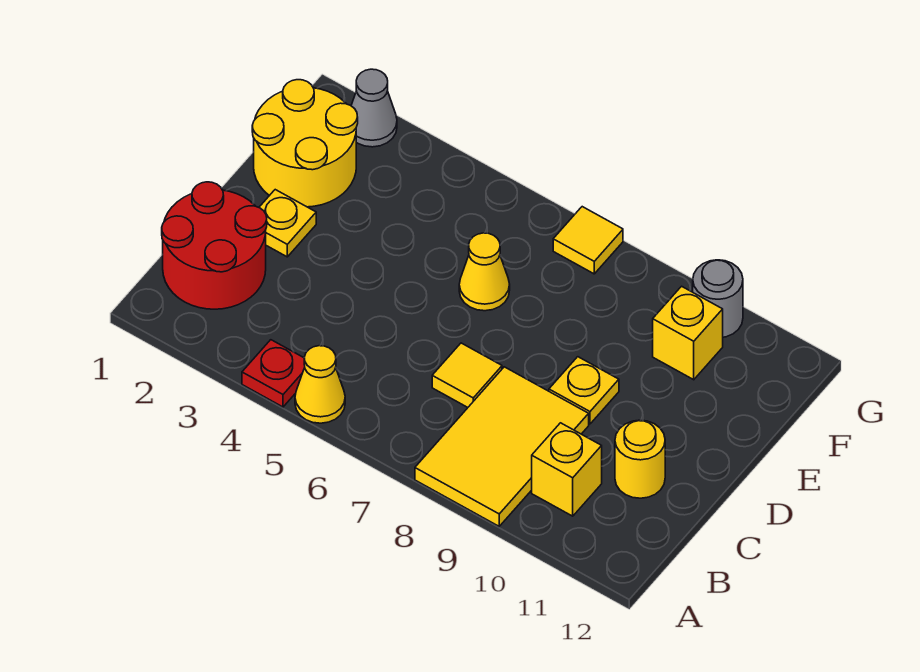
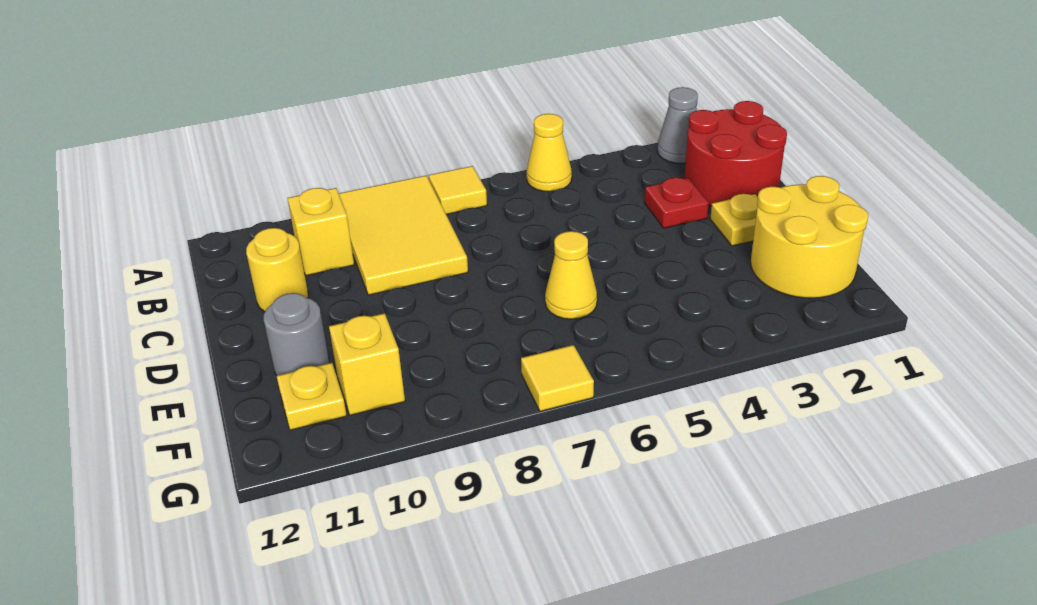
red plate A4 level 1 -> red plate C3 level 1
yellow tile C7 level 1 -> yellow tile A7 level 1
yellow plate D9 level 1 -> yellow plate F11 level 1
grey cone G2 level 1 -> grey cone A2 level 1
grey round brick G10 level 1 -> grey round brick E11 level 1

